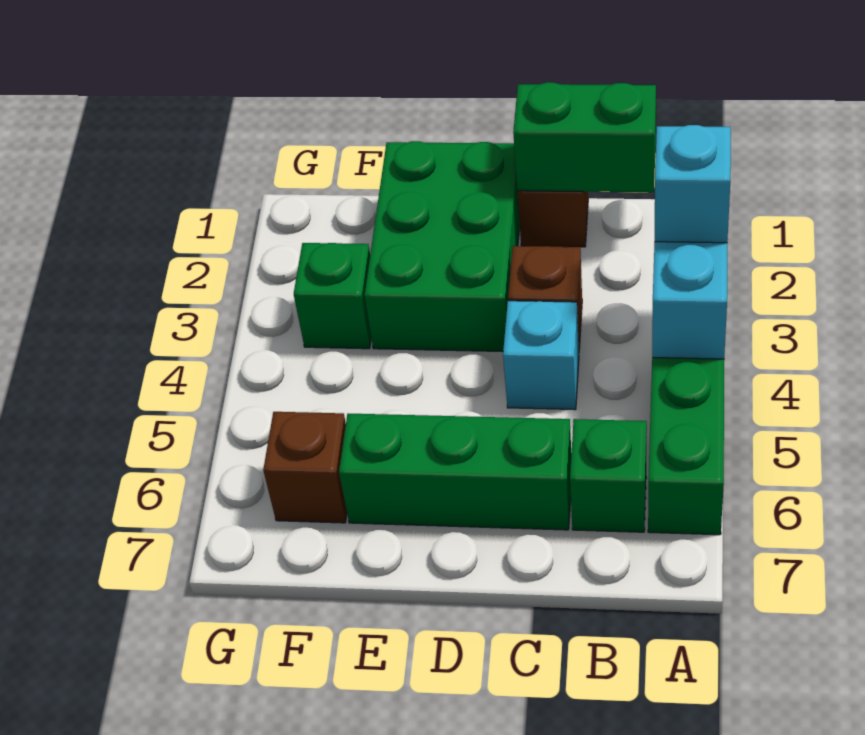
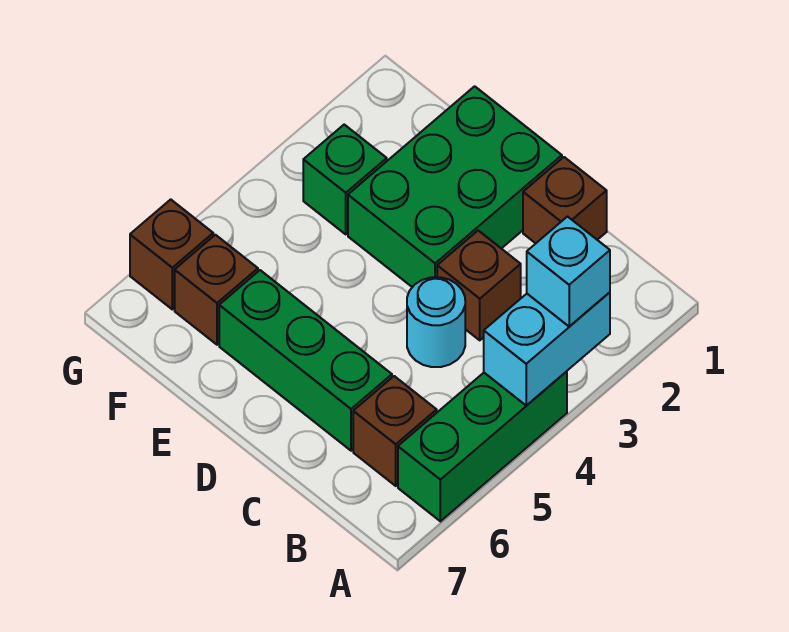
green brick B1:C1 level 2 -> none
green brick B6 level 1 -> brown brick B6 level 1
cyan brick C4 level 1 -> cyan round brick C4 level 1
none -> brown brick G6 level 1

